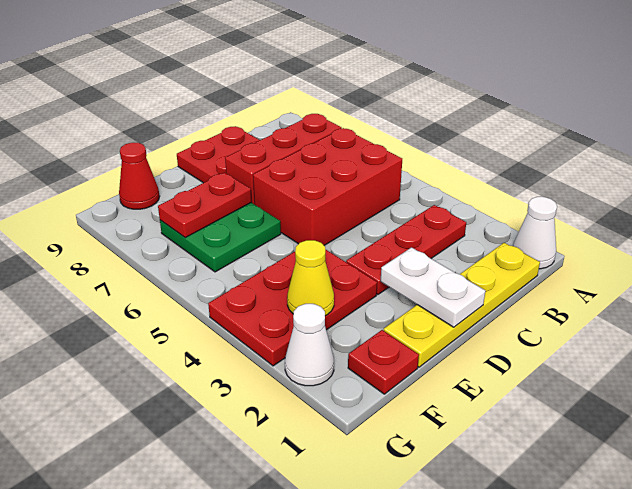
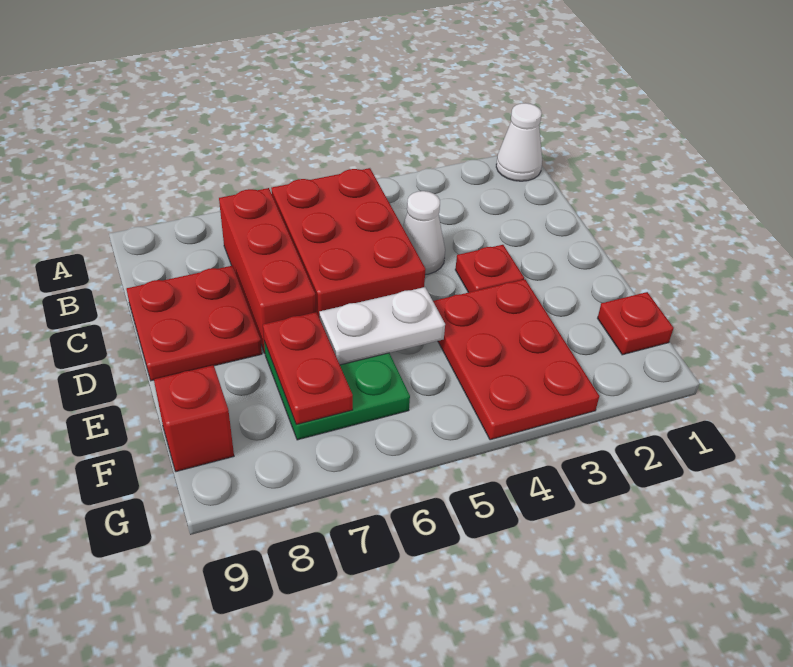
yellow plate B1:E1 level 1 -> none
red plate B3:D3 level 1 -> red plate D3 level 1
white plate D1:D2 level 2 -> white plate E5:E6 level 2
yellow cone F3 level 2 -> none
red cone F9 level 1 -> red brick F9 level 1
white cone G2 level 1 -> white cone C4 level 1

